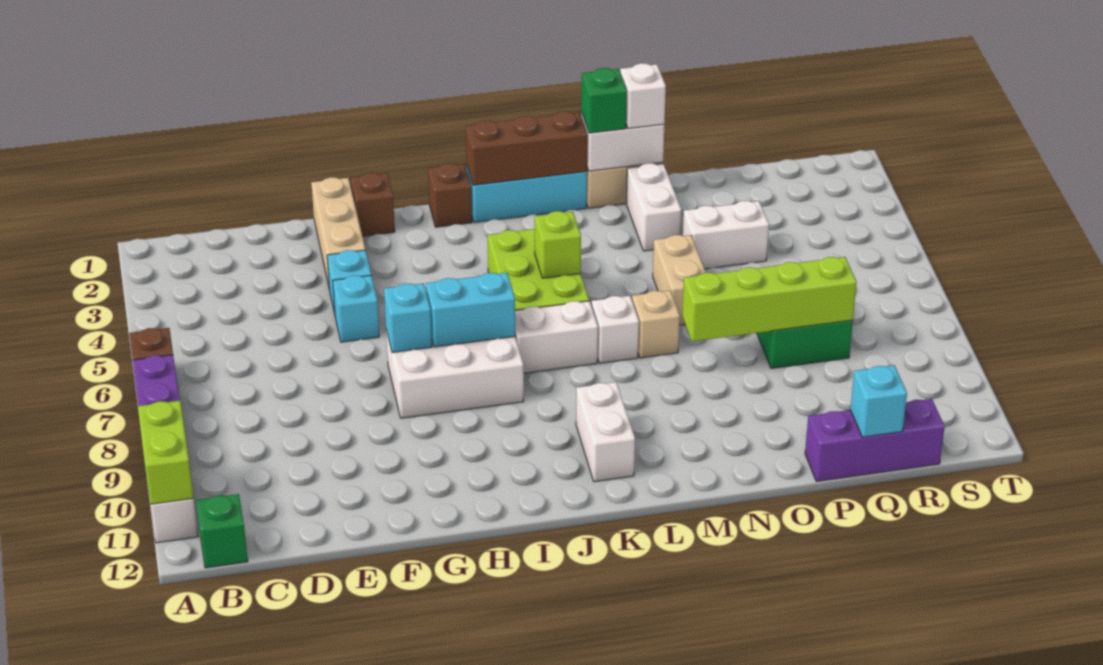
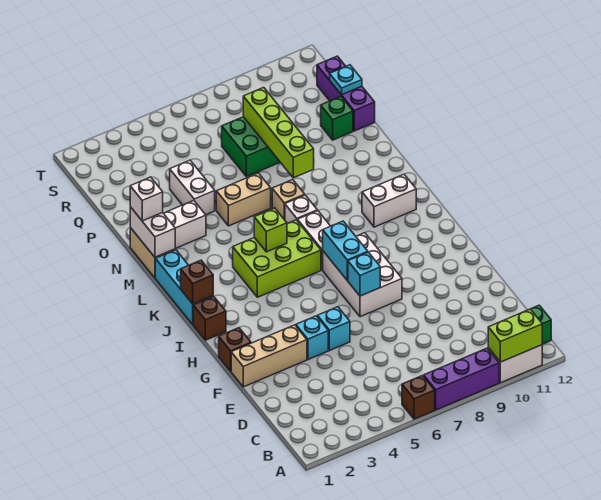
brown brick J1:L1 level 2 -> brown brick J1 level 2
green brick M1 level 3 -> green brick P11 level 1
cyan brick Q12 level 2 -> cyan plate Q12 level 2

